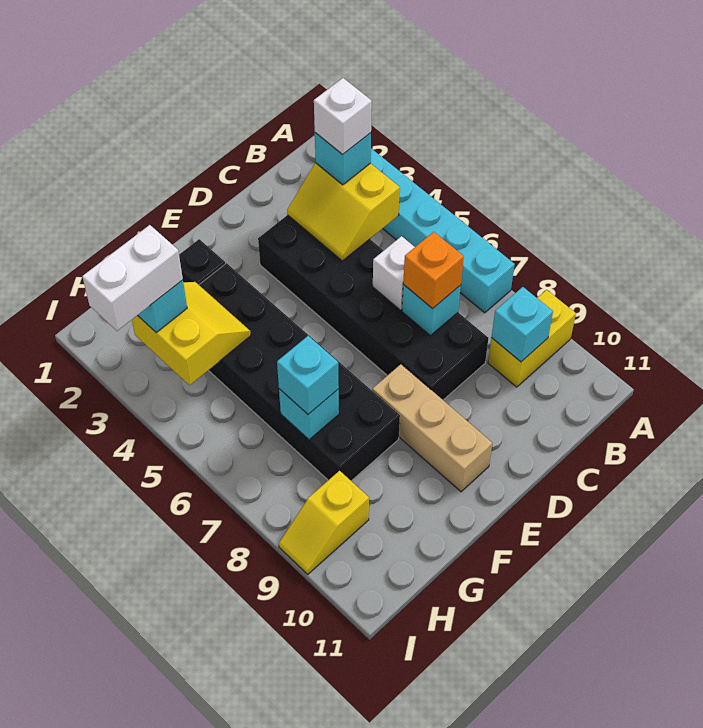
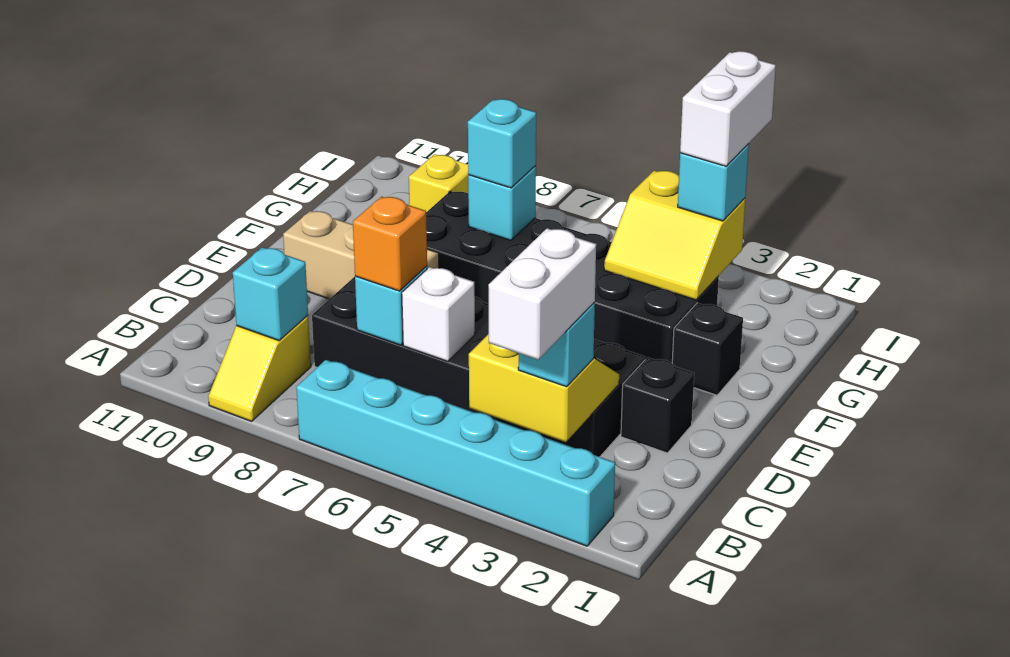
yellow brick A9:B9 level 1 -> yellow slope A9:B9 level 1 top B
white brick B3 level 4 -> white brick A3:B3 level 4
none -> black brick D2 level 1

